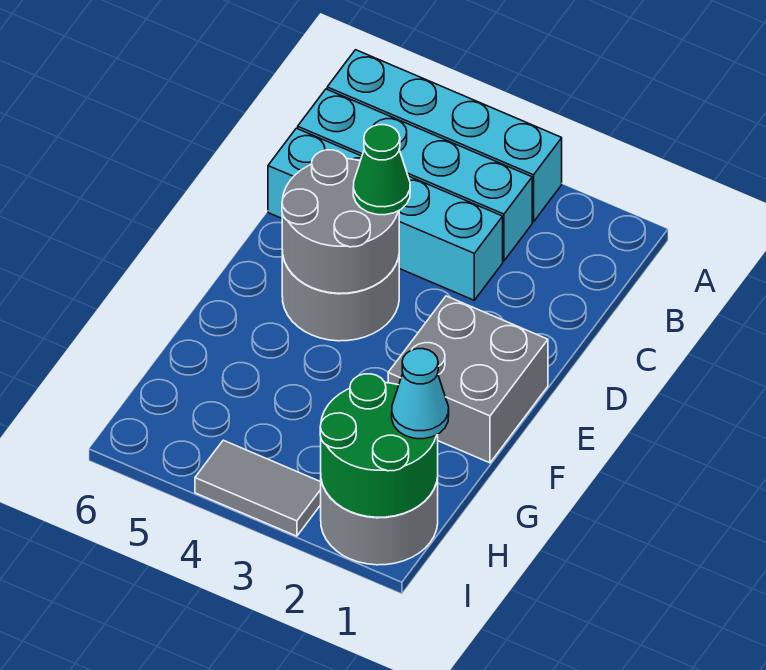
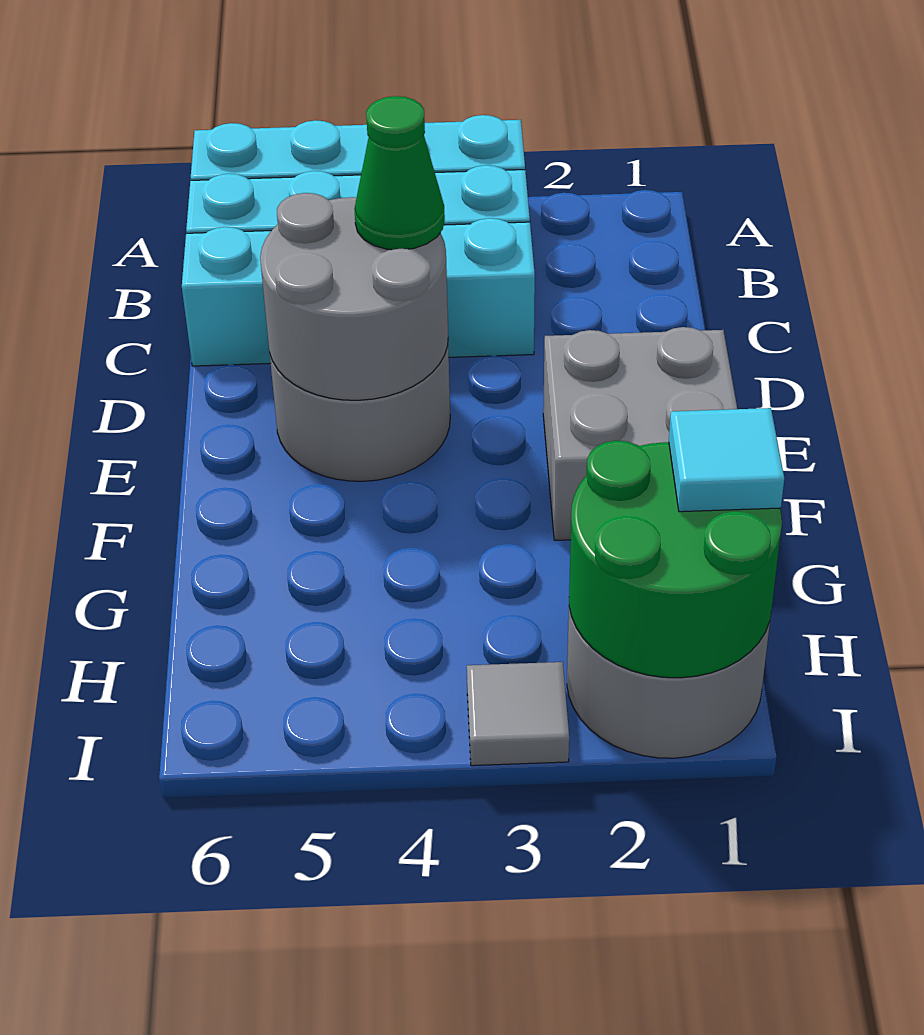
cyan cone H1 level 3 -> cyan tile H1 level 3
grey tile I3:I4 level 1 -> grey tile I3 level 1

